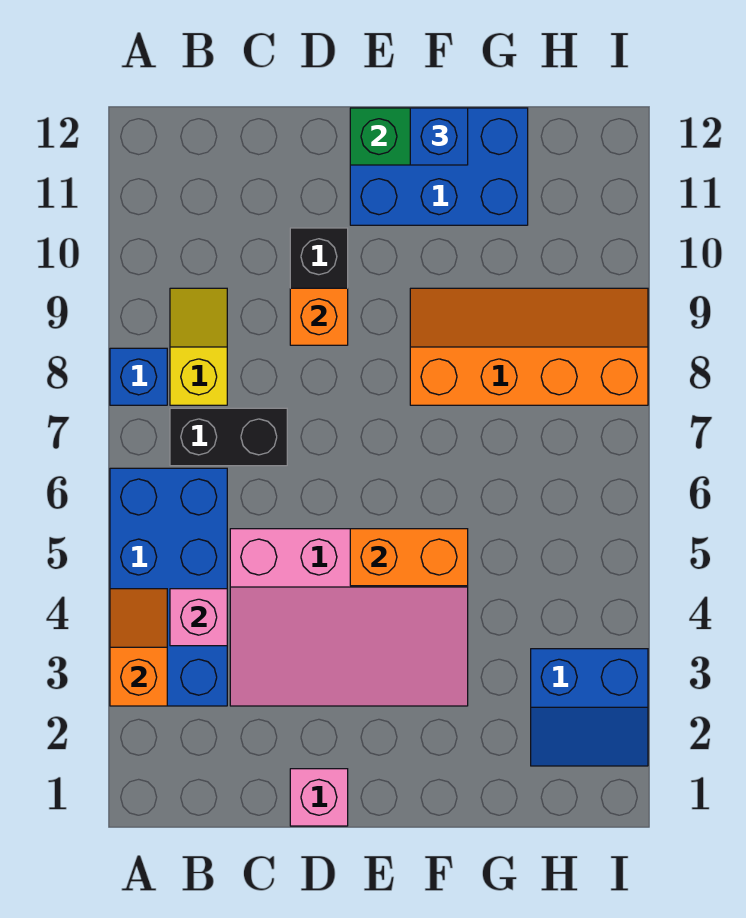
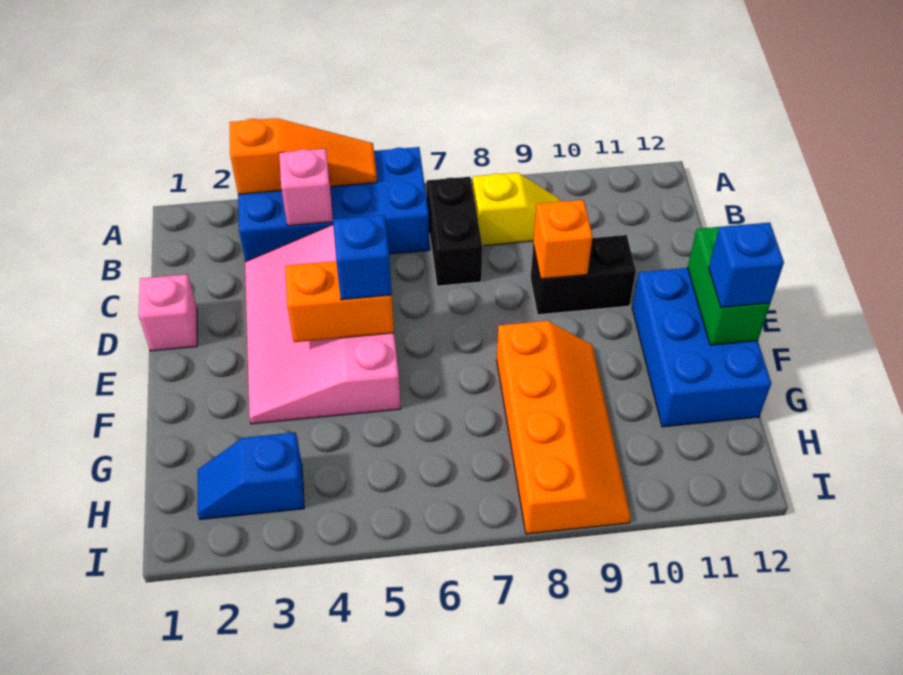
orange slope A3:A4 level 2 top 3 -> orange slope A3:A5 level 2 top 3
blue brick A8 level 1 -> blue brick E5 level 3
orange brick E5:F5 level 2 -> orange brick E4:E5 level 2
blue slope H2:I3 level 1 top 3 -> blue slope H2:H3 level 1 top 3

